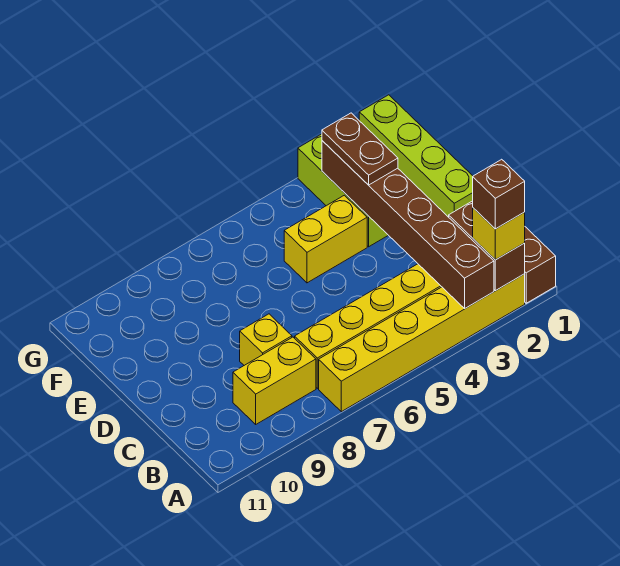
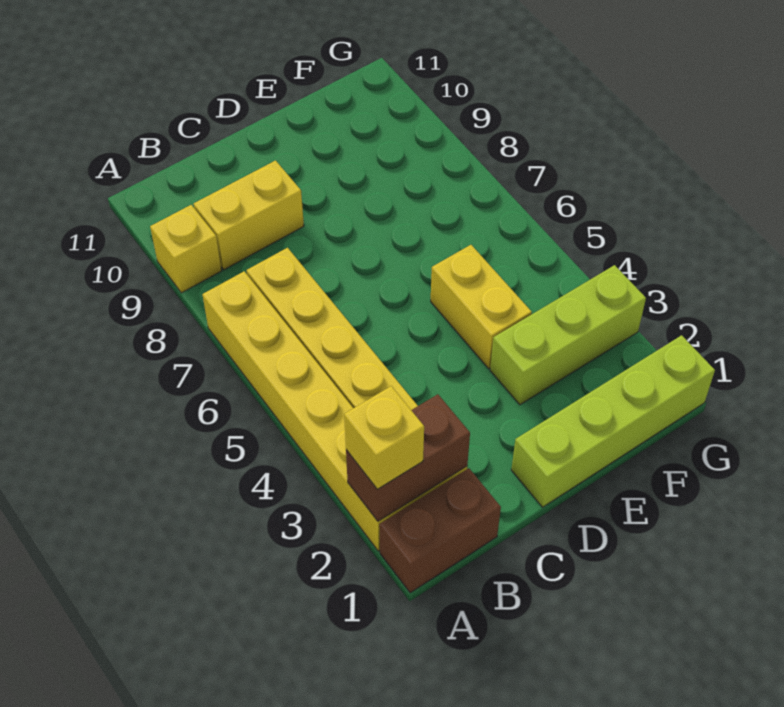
brown brick A2 level 4 -> none
brown brick A3:F3 level 2 -> none
yellow brick B8:B9 level 1 -> yellow brick B9:C9 level 1
yellow brick C8 level 1 -> yellow brick A9 level 1
brown plate E3:F3 level 3 -> none

